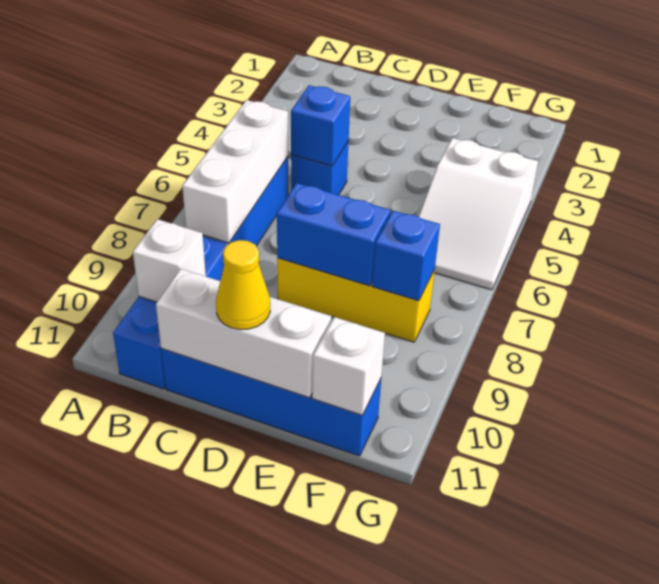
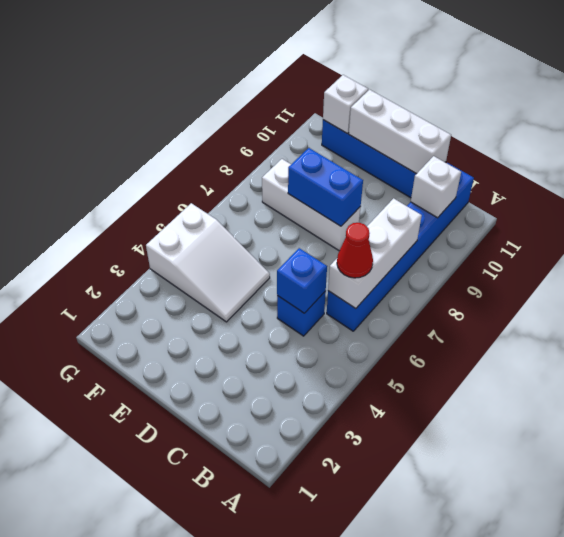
none -> red cone B6 level 3
yellow brick D8:F8 level 1 -> white brick D8:F8 level 1
yellow cone D11 level 3 -> none
white slope F4:G6 level 1 top 4 -> white slope E4:G5 level 1 top G
blue brick F8 level 2 -> none

